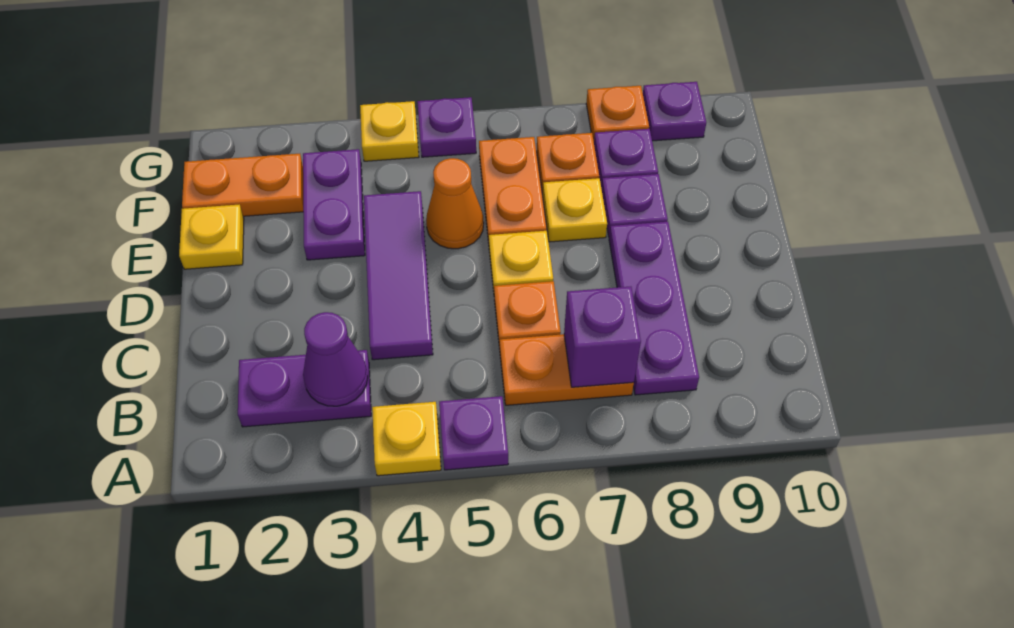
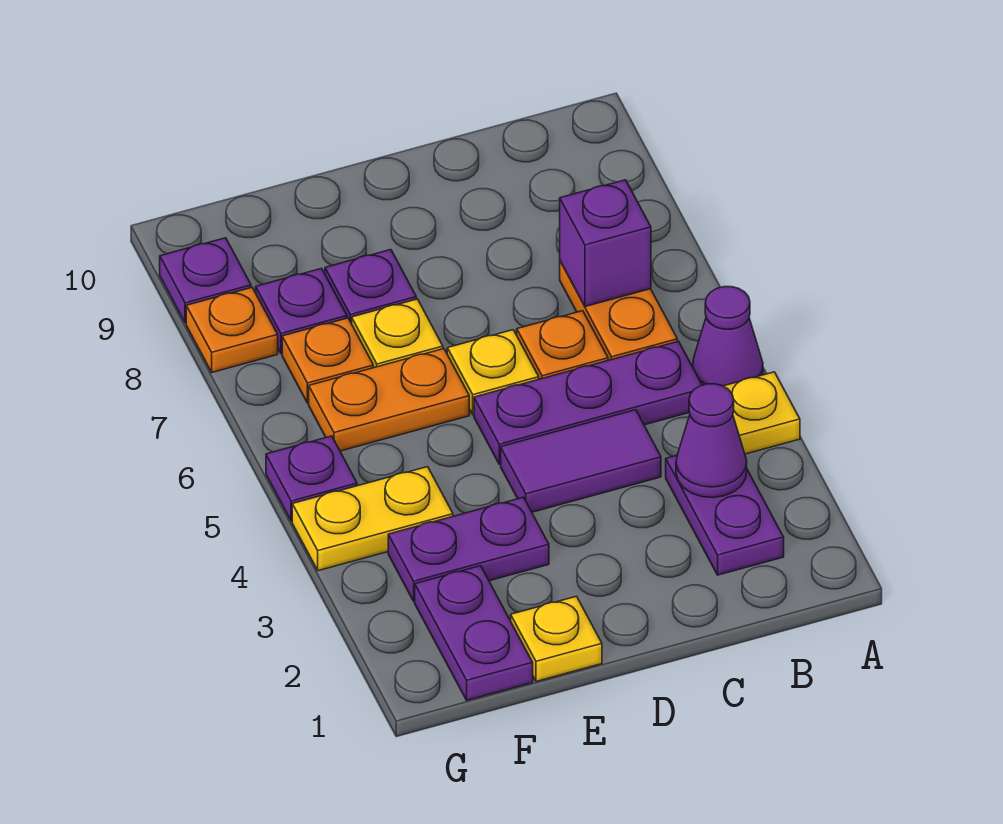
purple plate A5 level 1 -> purple cone A5 level 1
purple plate B8:D8 level 1 -> purple plate B5:D5 level 1
purple tile C4:E4 level 1 -> purple tile C4:D4 level 1
orange cone E5 level 1 -> none
orange plate F1:F2 level 1 -> purple plate F1:F2 level 1
yellow plate G4 level 1 -> yellow plate F4:G4 level 1

